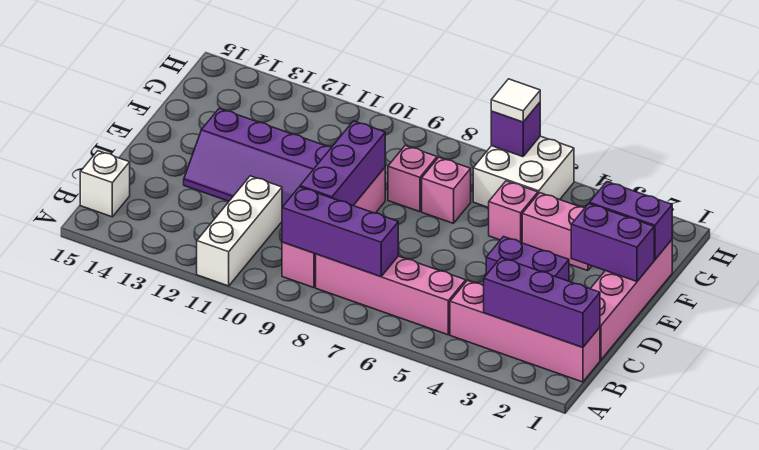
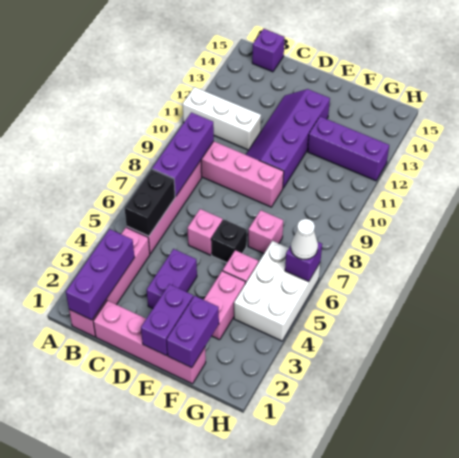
none -> black brick B5:B6 level 2
white brick B15 level 1 -> purple brick B15 level 1
purple brick C9:E9 level 2 -> purple brick F12:H12 level 1
none -> black brick E6 level 1
pink brick F8 level 1 -> pink brick D6 level 1
white brick G5:H6 level 1 -> white brick G4:H6 level 1
white tile H6 level 3 -> white cone H6 level 3

